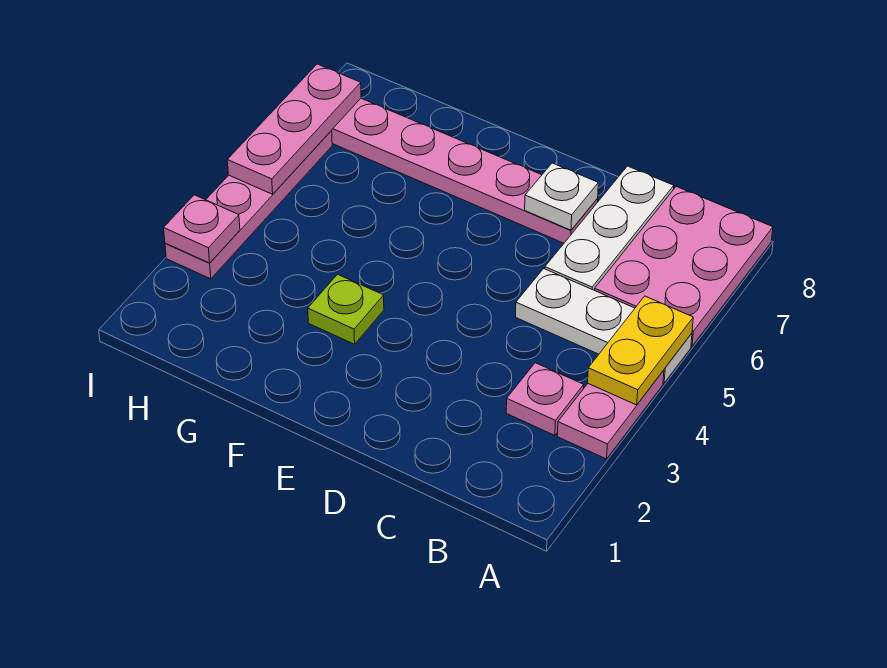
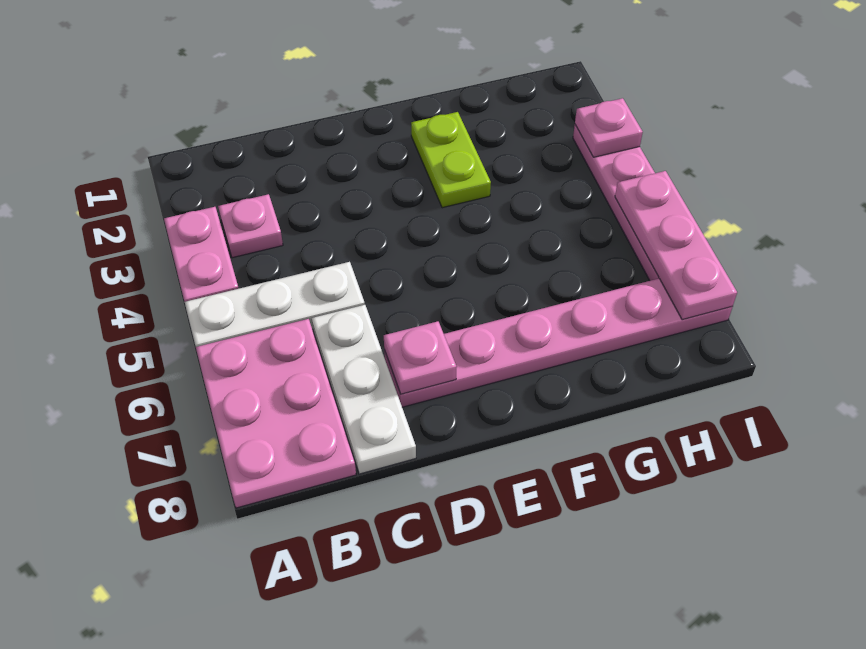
yellow plate A4:A5 level 2 -> none
white plate D7 level 2 -> pink plate D7 level 2
lime plate F3 level 1 -> lime plate F2:F3 level 1

